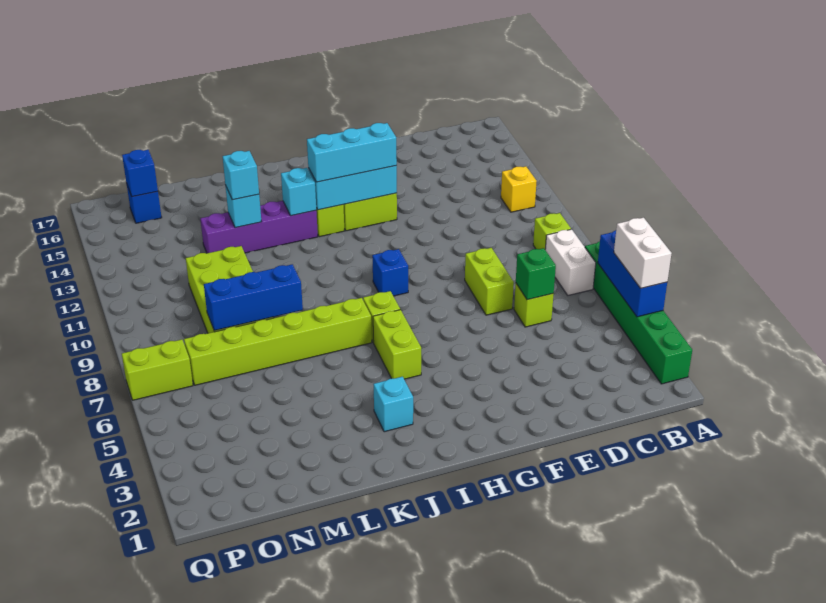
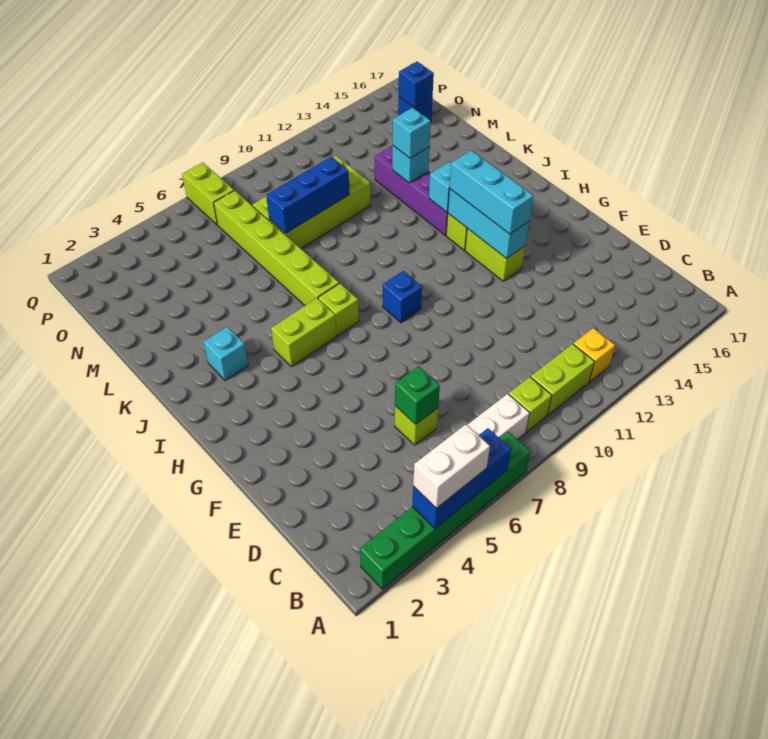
lime brick E7:E8 level 1 -> lime brick B10:B11 level 1
blue brick L8:N8 level 2 -> blue brick M8:M10 level 2

